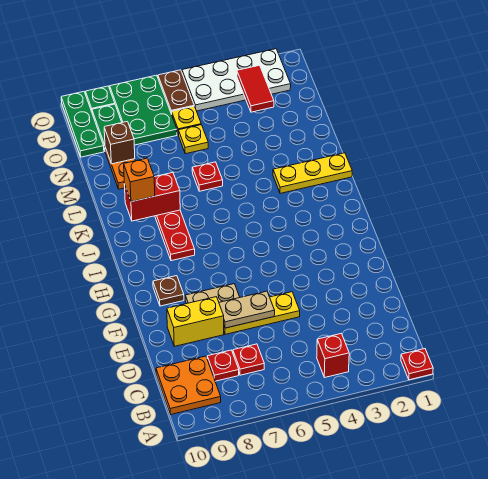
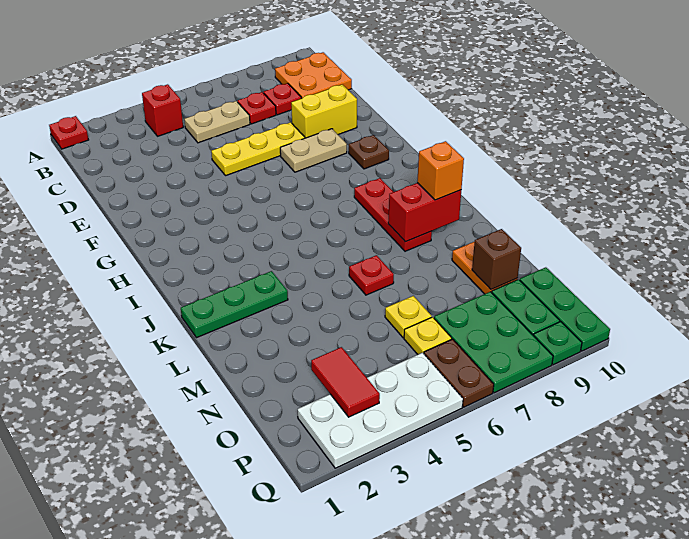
tan plate E6:E7 level 2 -> tan plate C5:C6 level 1
yellow plate K1:K3 level 1 -> green plate K1:K3 level 1

